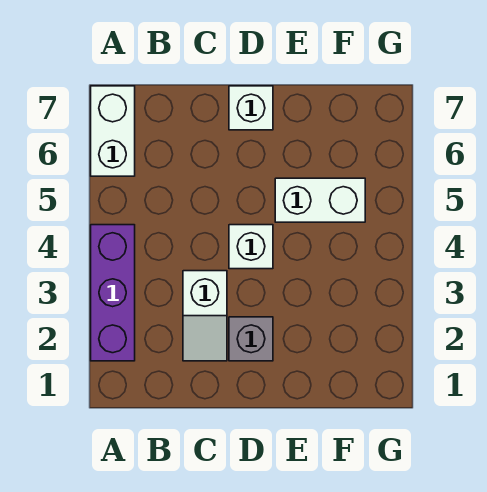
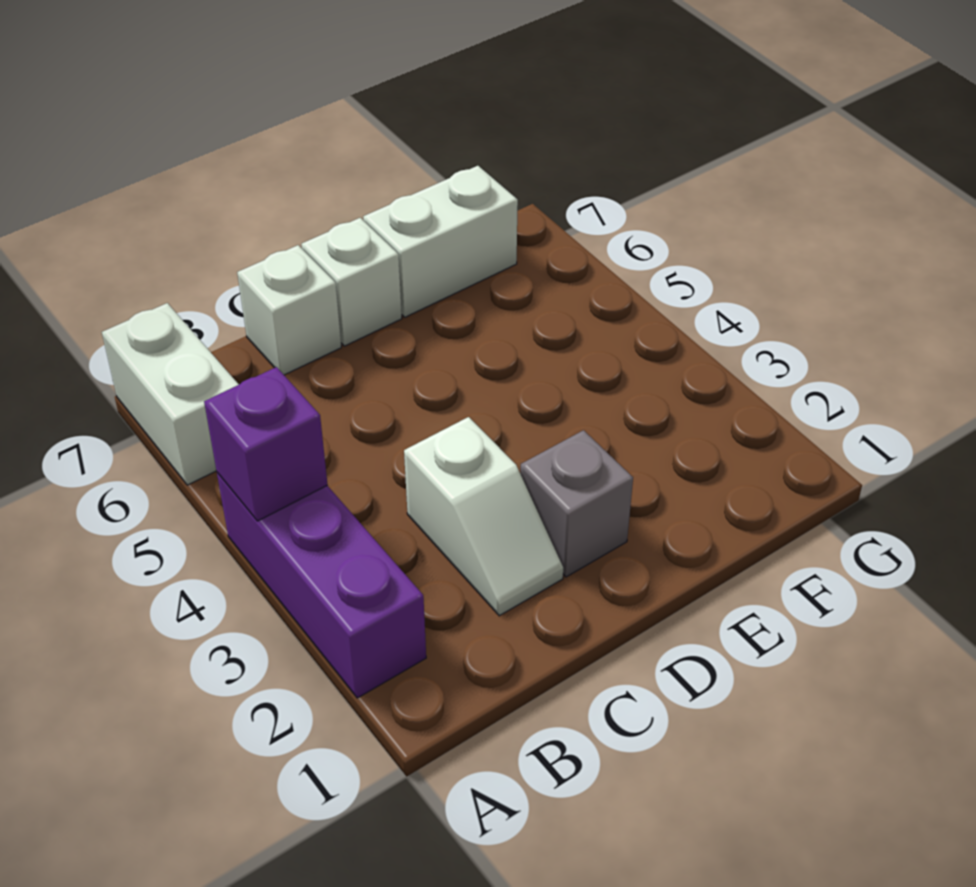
none -> purple brick A4 level 2
white brick D4 level 1 -> white brick C7 level 1
white brick E5:F5 level 1 -> white brick E7:F7 level 1

